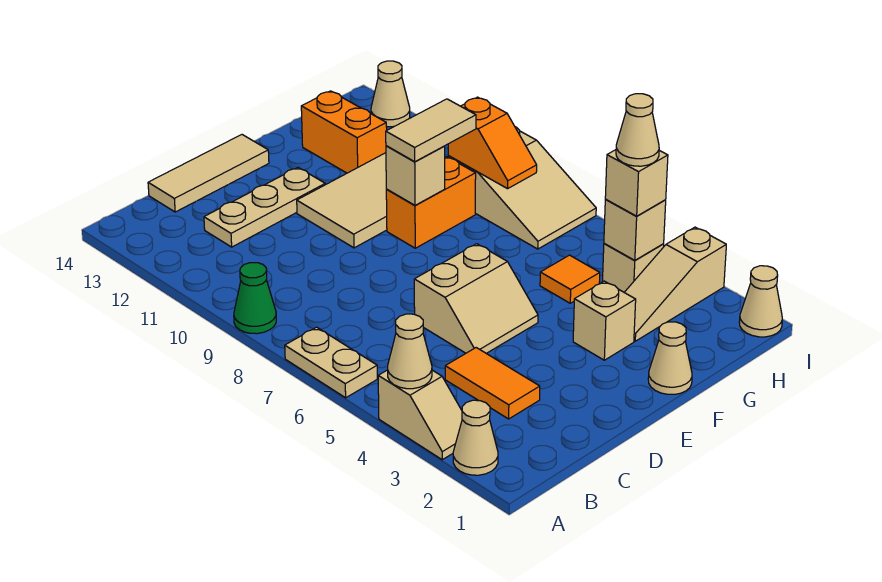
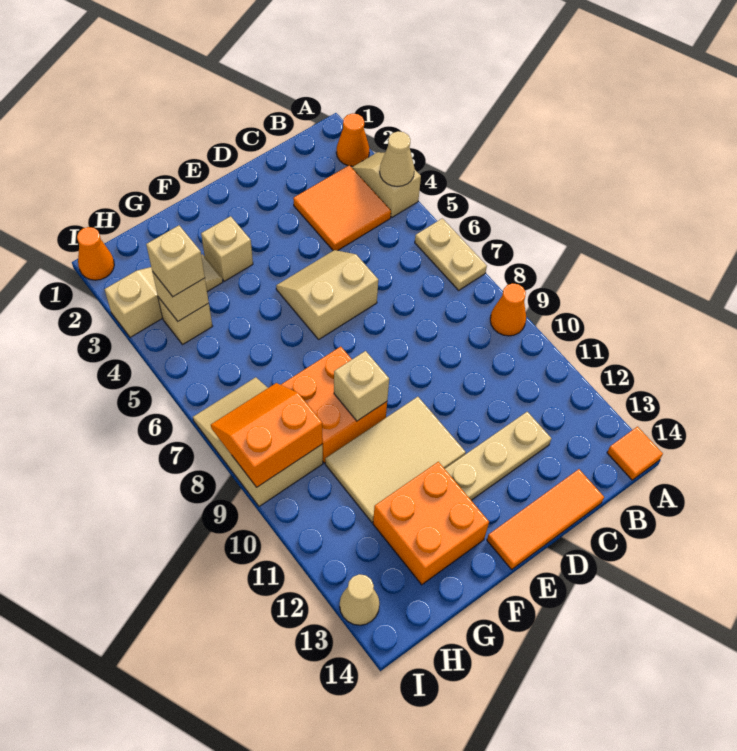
tan cone A2 level 1 -> orange cone A2 level 1
green cone A9 level 1 -> orange cone A9 level 1
orange tile C3:C4 level 1 -> orange tile B3:C4 level 1
tan tile C14:E14 level 1 -> orange tile C14:E14 level 1
tan cone F1 level 1 -> none
orange brick F9:G9 level 1 -> orange brick F8:G9 level 1
tan tile F9:G9 level 3 -> none
orange tile G5 level 1 -> orange tile A14 level 1
orange brick G12:G13 level 1 -> orange brick F12:G13 level 1
tan cone H4 level 4 -> none
orange slope H8:H9 level 2 top 9 -> orange slope H8:I9 level 2 top 9
tan cone I1 level 1 -> orange cone I1 level 1

